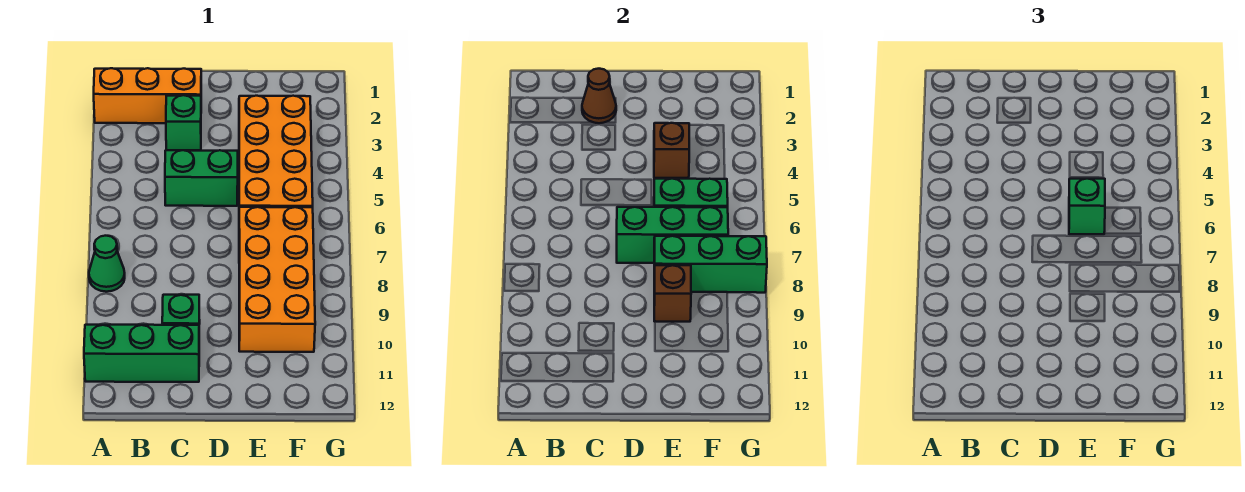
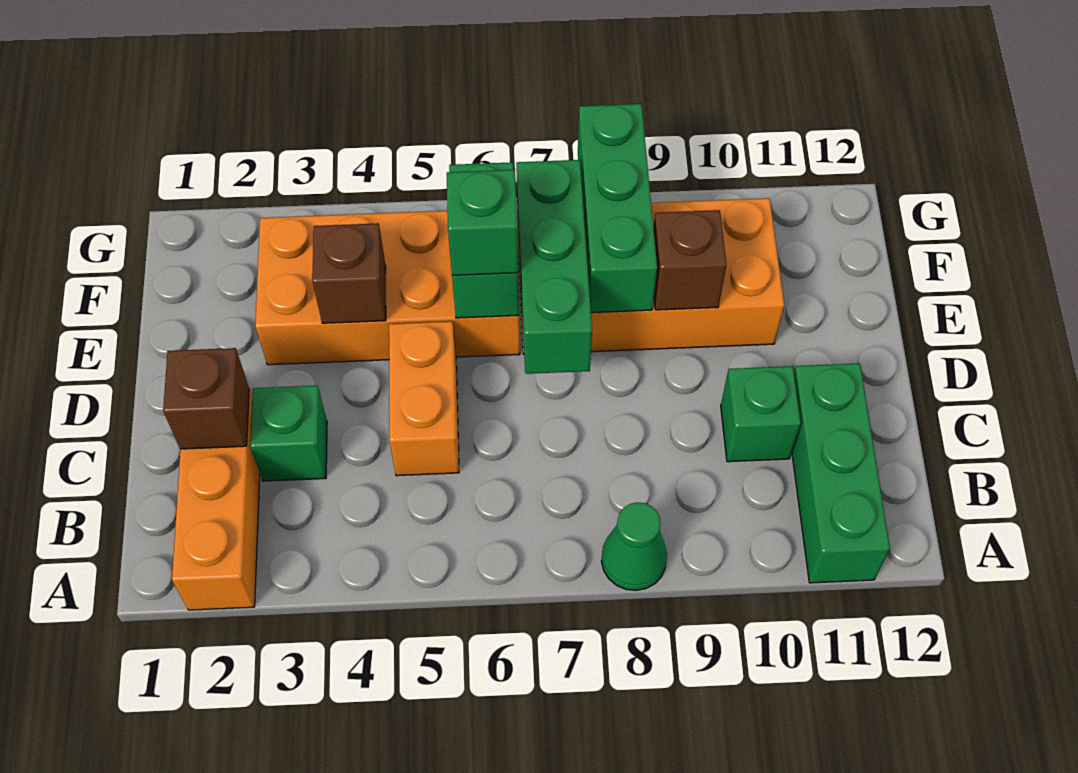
brown cone C2 level 2 -> brown brick C2 level 2
green brick C5:D5 level 1 -> orange brick C5:D5 level 1

